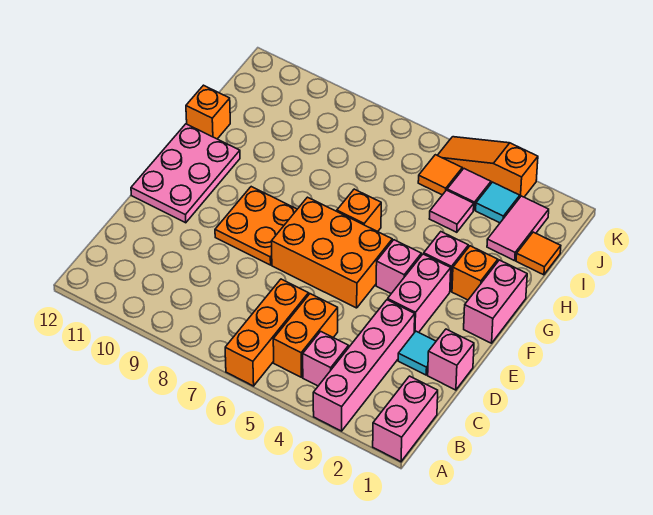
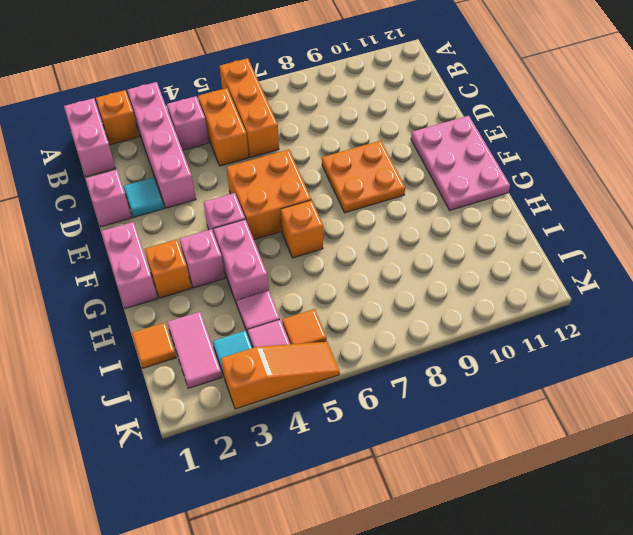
pink brick E3:F3 level 1 -> pink brick G4:H4 level 1
orange brick E5:F7 level 1 -> orange brick E5:F6 level 1
orange brick H12 level 1 -> orange brick A2 level 1

